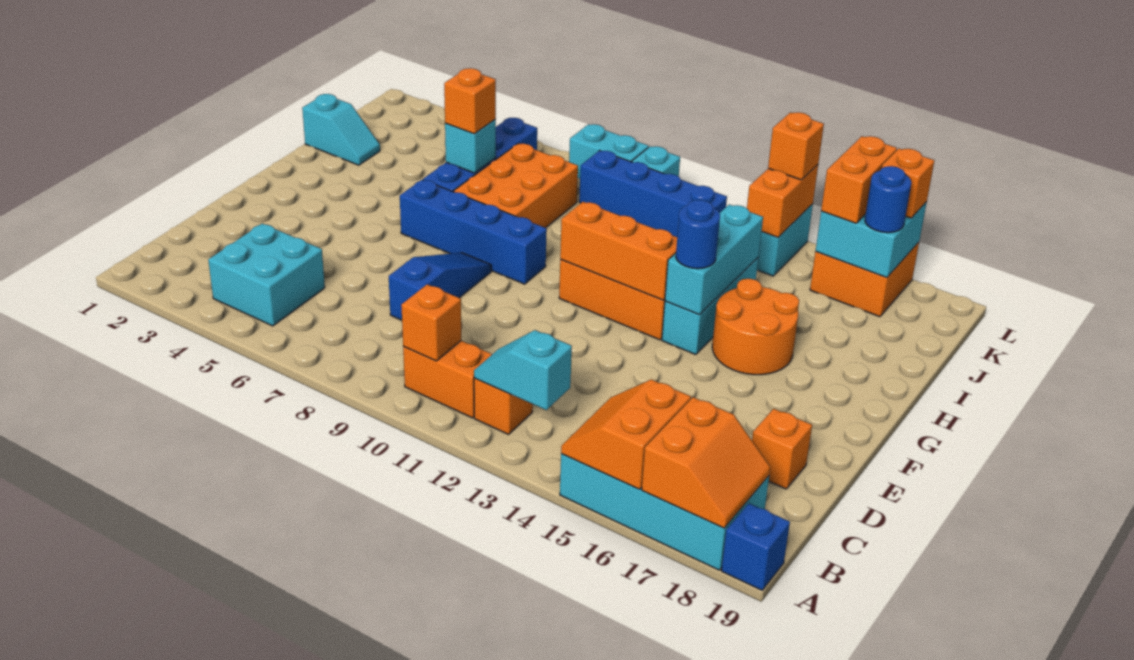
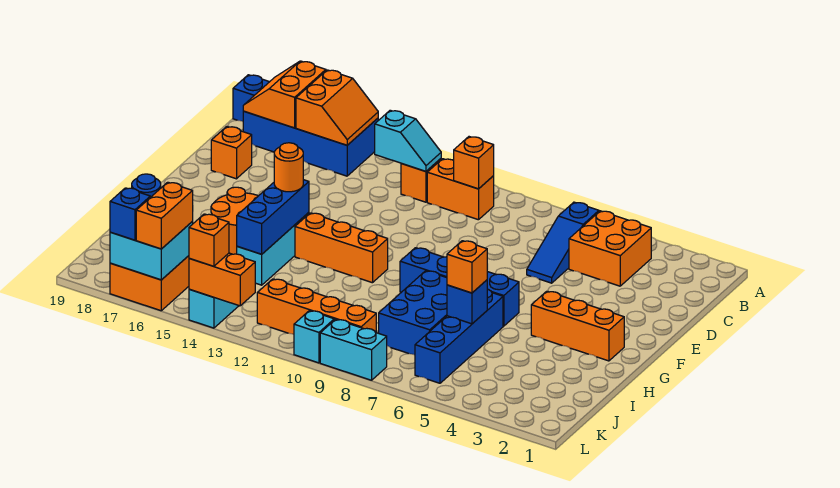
cyan brick A15:B18 level 1 -> blue brick A15:B18 level 1
cyan brick B4:C5 level 1 -> orange brick B4:C5 level 1
blue slope D8:F8 level 1 top D -> blue slope B6:D6 level 1 top B
orange brick G11:G13 level 2 -> orange brick G2:G4 level 1
cyan brick G14:I14 level 2 -> blue brick G14:I14 level 2
blue round brick G14 level 3 -> orange round brick G14 level 3
orange brick H7:J8 level 1 -> blue brick H7:J8 level 1
cyan slope I1:I2 level 1 top 1 -> none
cyan brick I6 level 2 -> blue brick I6 level 2
blue brick K9:K12 level 1 -> orange brick K9:K12 level 1
orange brick K14:L14 level 2 -> orange brick L13:L14 level 2
orange brick L17 level 3 -> blue brick L17 level 3

